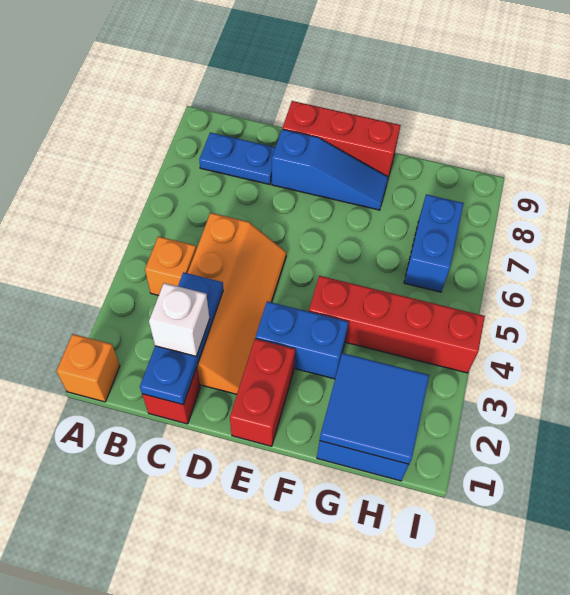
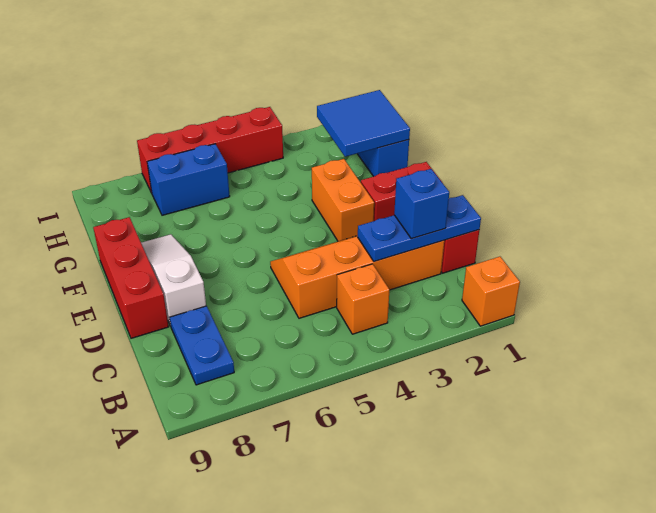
white brick C2 level 3 -> blue brick C2 level 3
blue slope D8:F8 level 1 top D -> white slope D8:F8 level 1 top D
blue brick E3:F3 level 1 -> orange brick E3:F3 level 1
red brick F4:I4 level 1 -> red brick I4:I7 level 1

